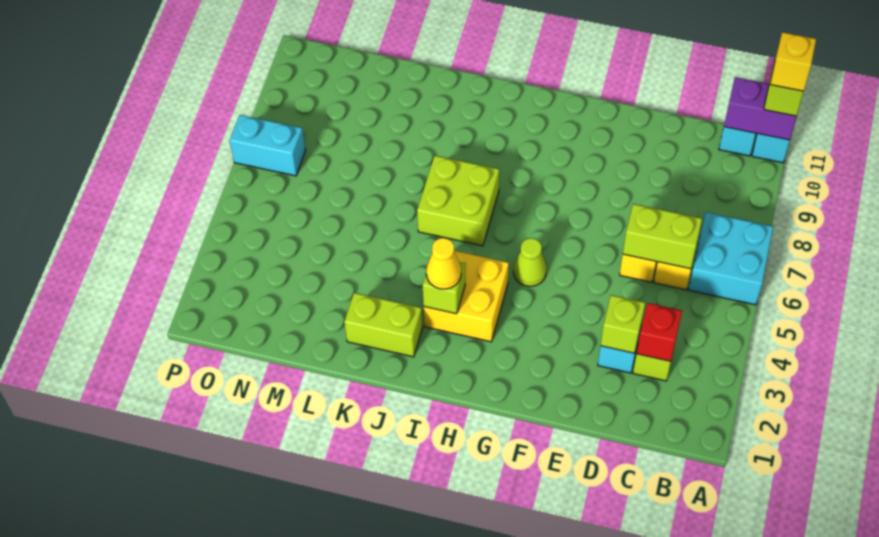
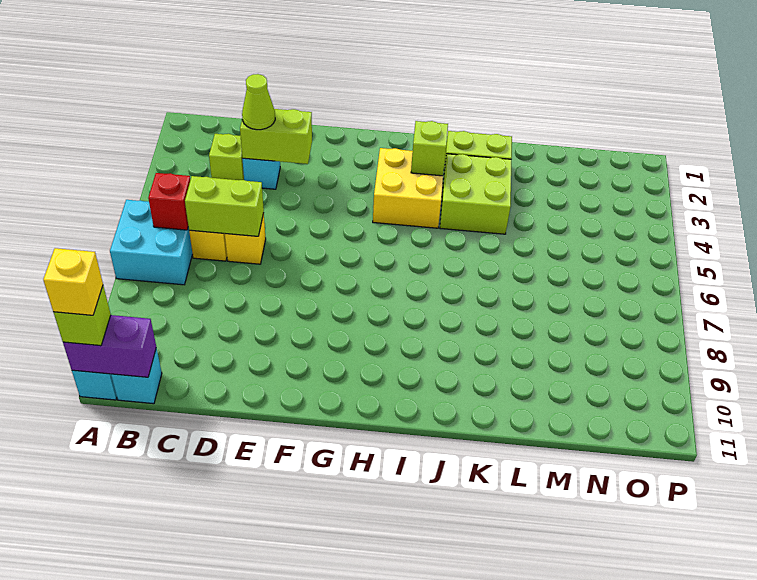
red brick C3 level 2 -> red brick B6 level 2
lime brick D3 level 2 -> lime brick D3:E3 level 2
lime cone G5 level 1 -> lime cone D3 level 3
yellow cone I3 level 3 -> none
lime brick I6:J7 level 1 -> lime brick J3:K4 level 1
cyan brick O7:P7 level 1 -> none

